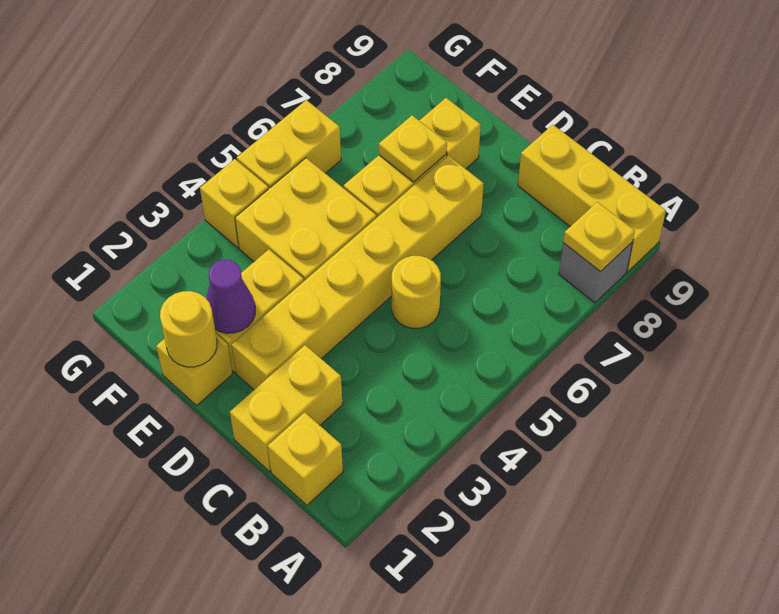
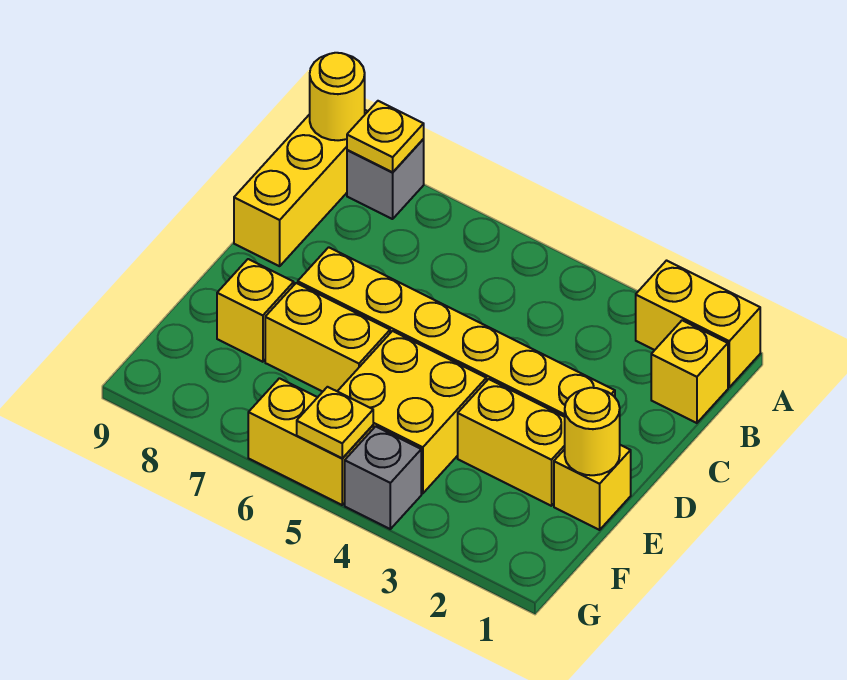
yellow brick C1:C2 level 1 -> yellow brick A1:A2 level 1
yellow round brick C5 level 1 -> yellow round brick A9 level 2
purple cone E2 level 2 -> none
yellow plate E7 level 2 -> yellow plate G5 level 2
yellow brick G4 level 1 -> grey brick G4 level 1

